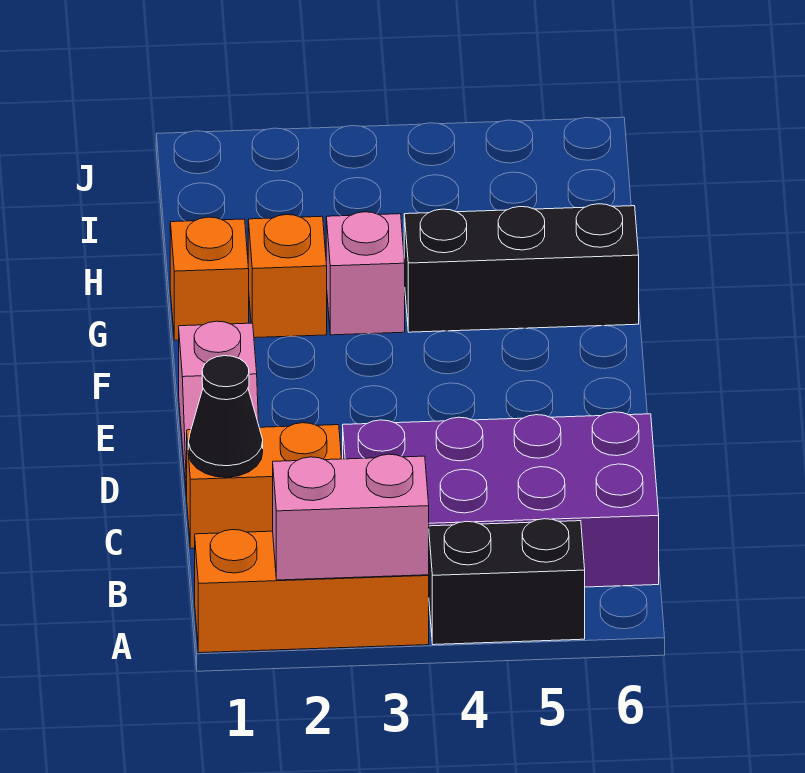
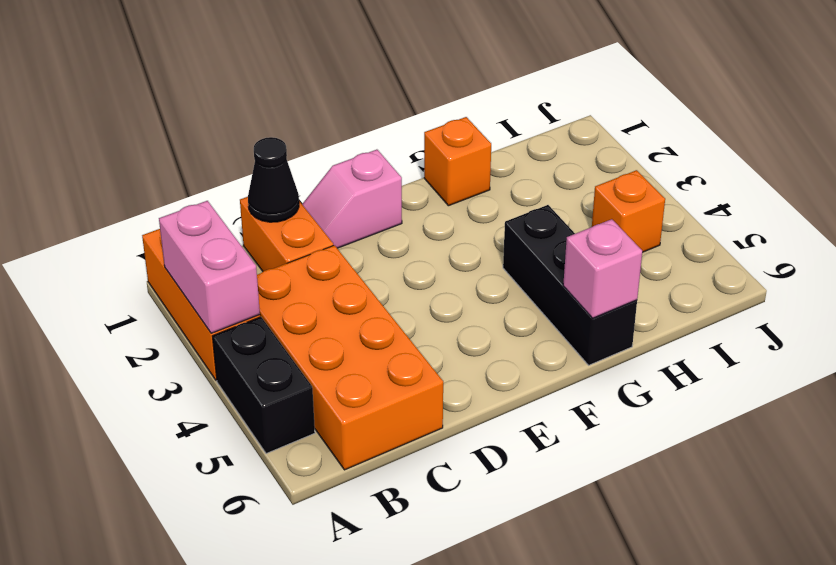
purple brick B3:C6 level 1 -> orange brick B3:C6 level 1
orange brick G2 level 1 -> orange brick I4 level 1
pink brick G3 level 1 -> pink brick G6 level 2

